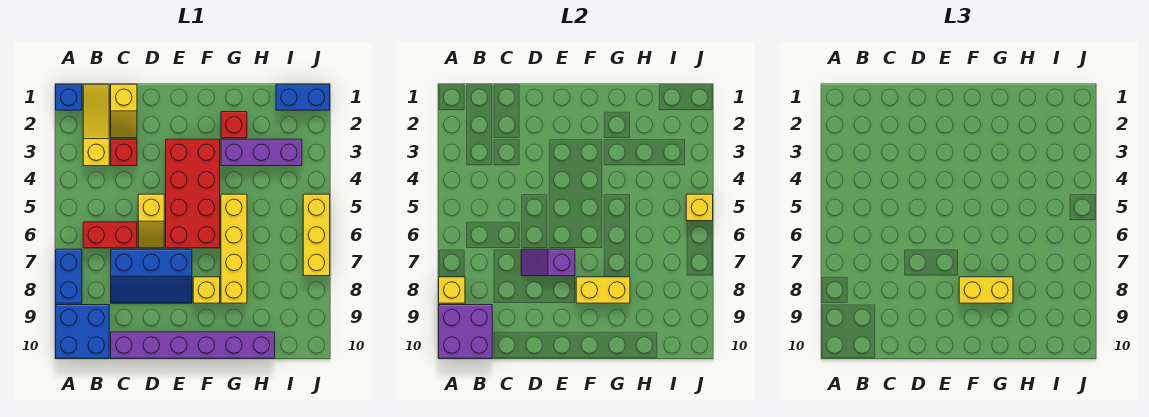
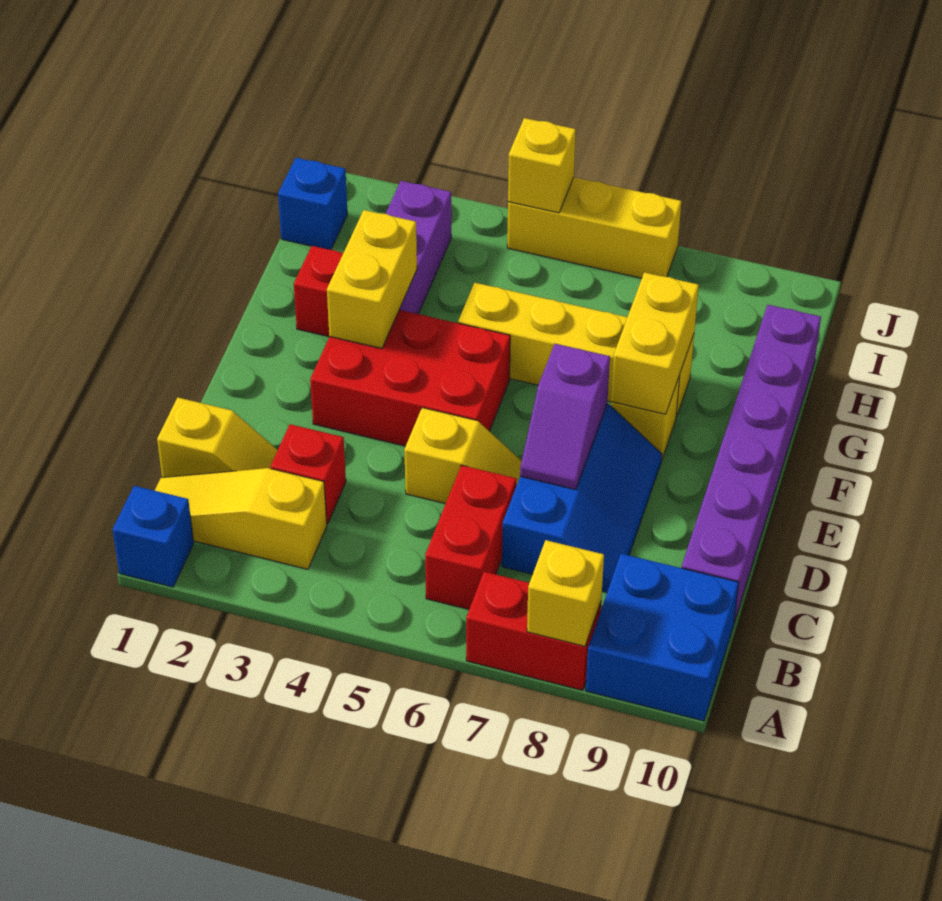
blue brick A7:A8 level 1 -> red brick A7:A8 level 1
purple brick A9:B10 level 2 -> none
red brick E3:F6 level 1 -> red brick E3:F5 level 1
yellow brick F8:G8 level 3 -> yellow brick F3:G3 level 2
blue brick I1:J1 level 1 -> blue brick I1 level 1

